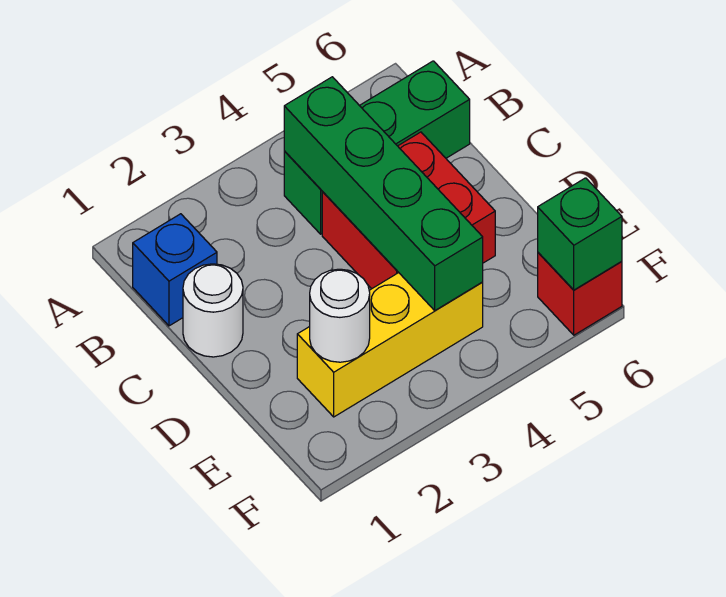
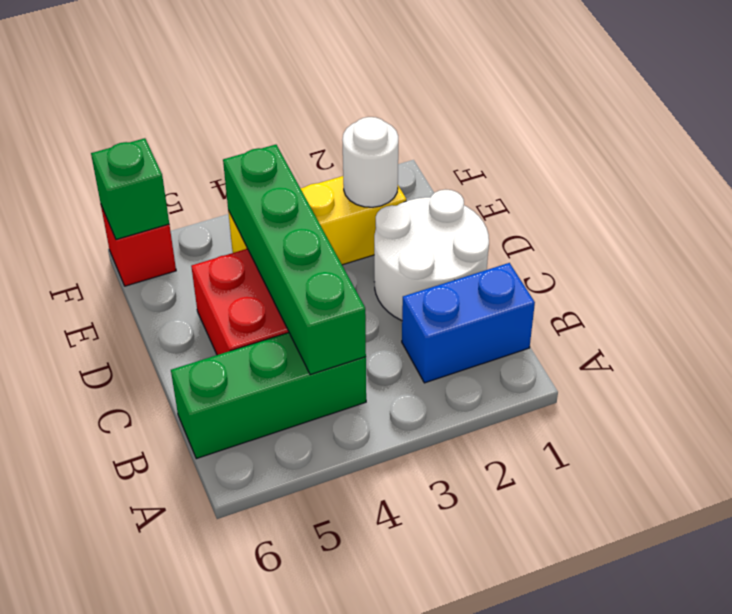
blue brick B1 level 1 -> blue brick B1:B2 level 1
white round brick C1 level 1 -> white round brick C1:D2 level 1

